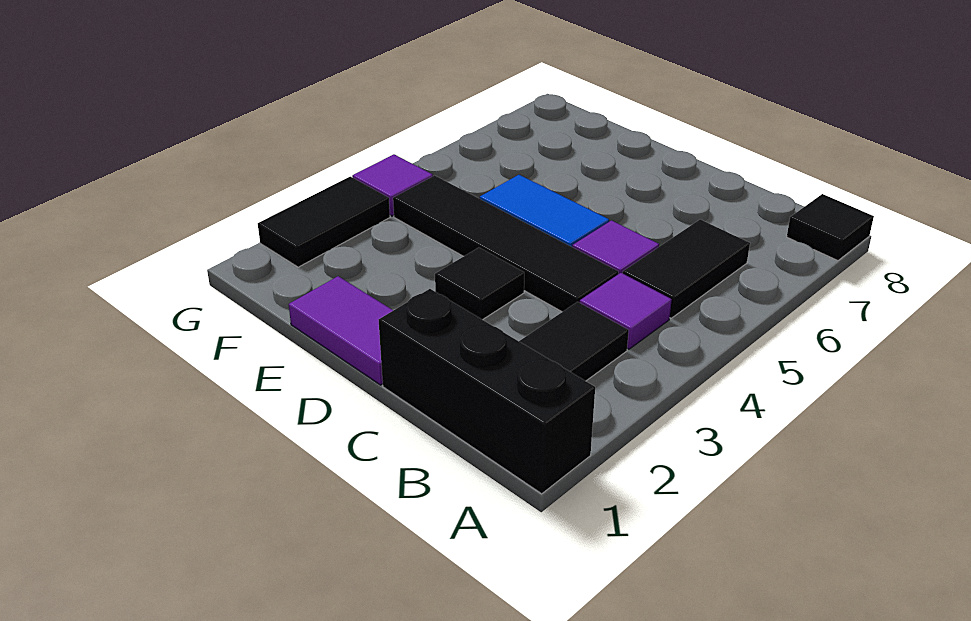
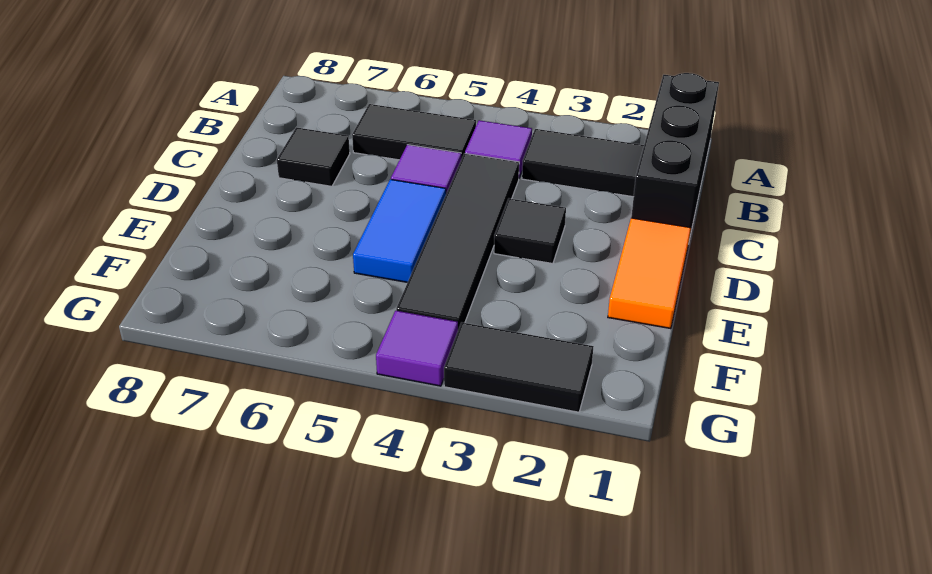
black tile A8 level 1 -> black tile C7 level 1
purple tile D1:E1 level 1 -> orange tile D1:E1 level 1

